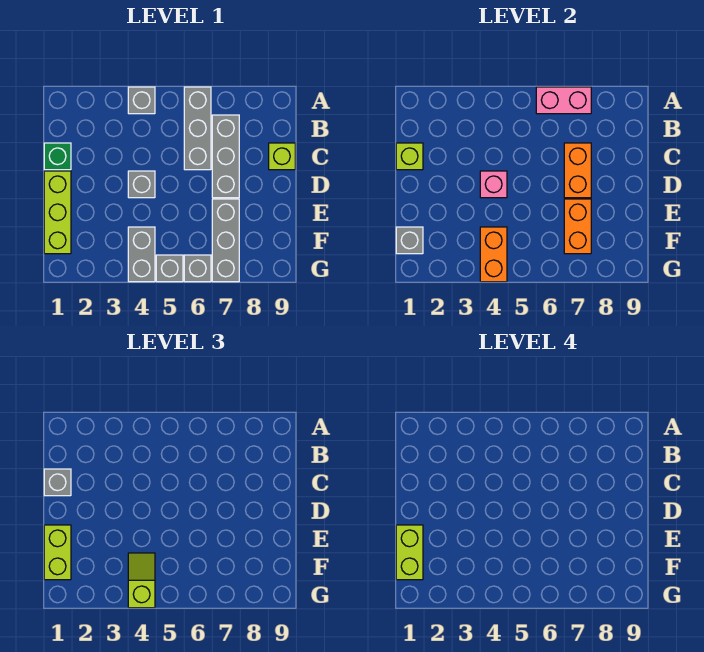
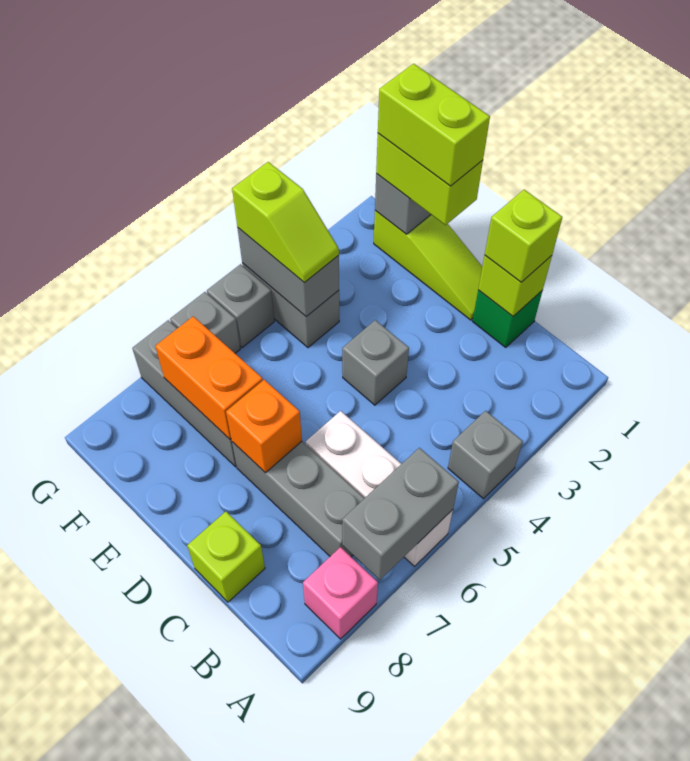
grey brick A6:C6 level 1 -> white brick A6:C6 level 1
pink brick A6:A7 level 2 -> grey brick A6:A7 level 2
grey brick C1 level 3 -> lime brick C1 level 3
orange brick C7:D7 level 2 -> orange brick D7 level 2
lime brick D1:F1 level 1 -> lime slope D1:F1 level 1 top F
pink brick D4 level 2 -> pink brick A8 level 1
orange brick F4:G4 level 2 -> grey brick F4:G4 level 2

